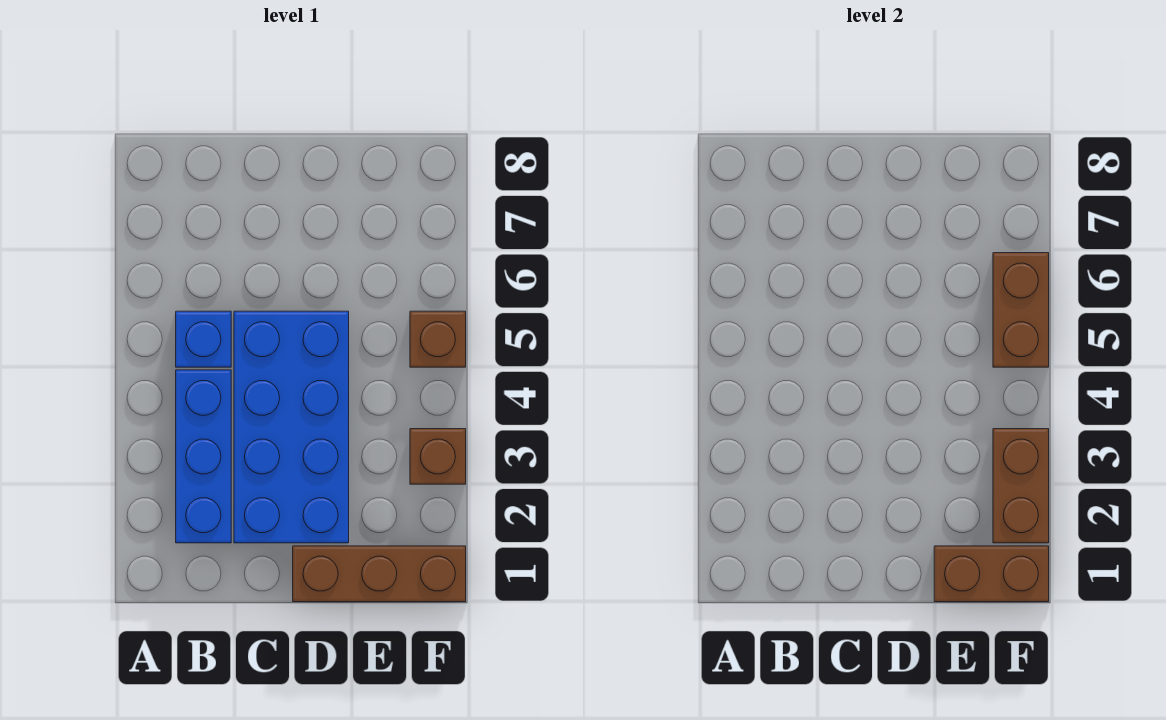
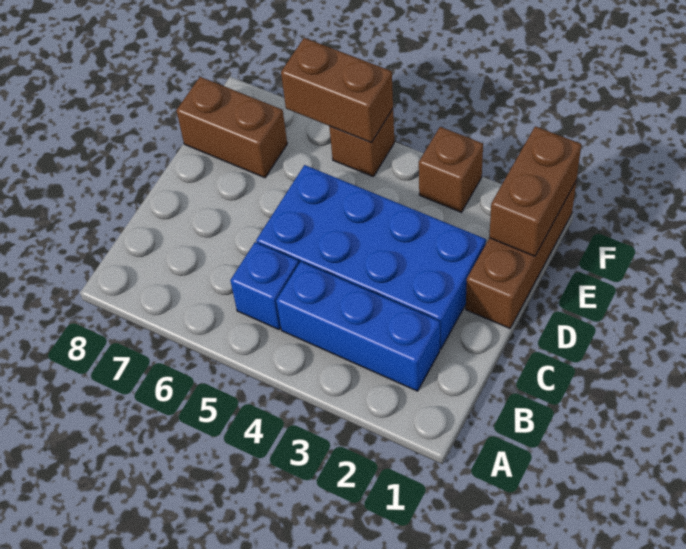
brown brick F2:F3 level 2 -> brown brick E7:E8 level 1

